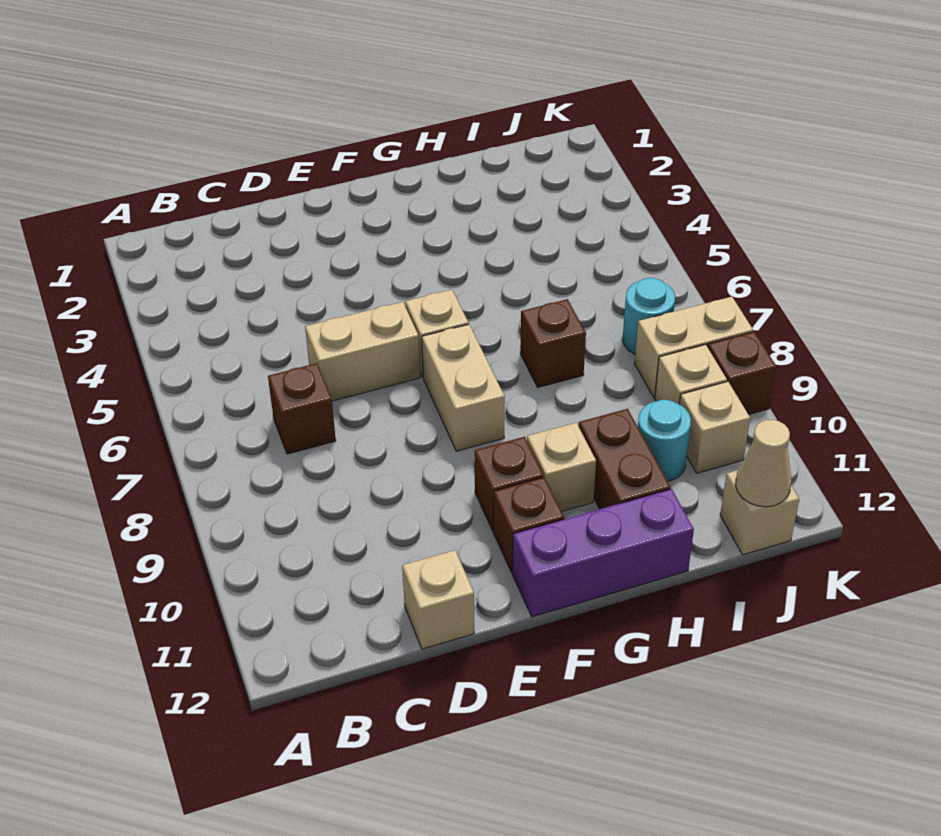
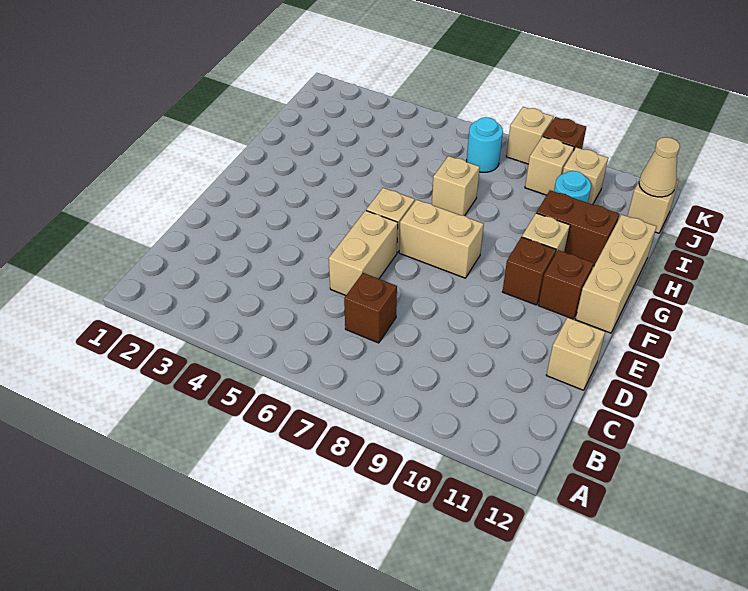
purple brick F12:H12 level 1 -> tan brick F12:H12 level 1
brown brick H7 level 1 -> tan brick H7 level 1
tan brick J8:K8 level 1 -> tan brick K8 level 1

